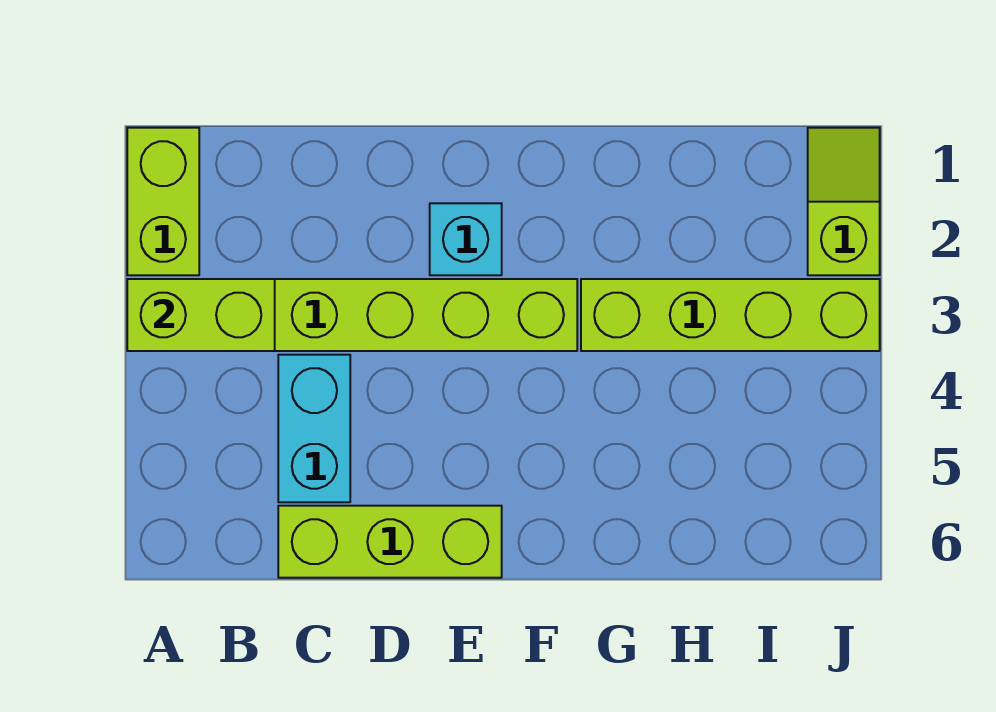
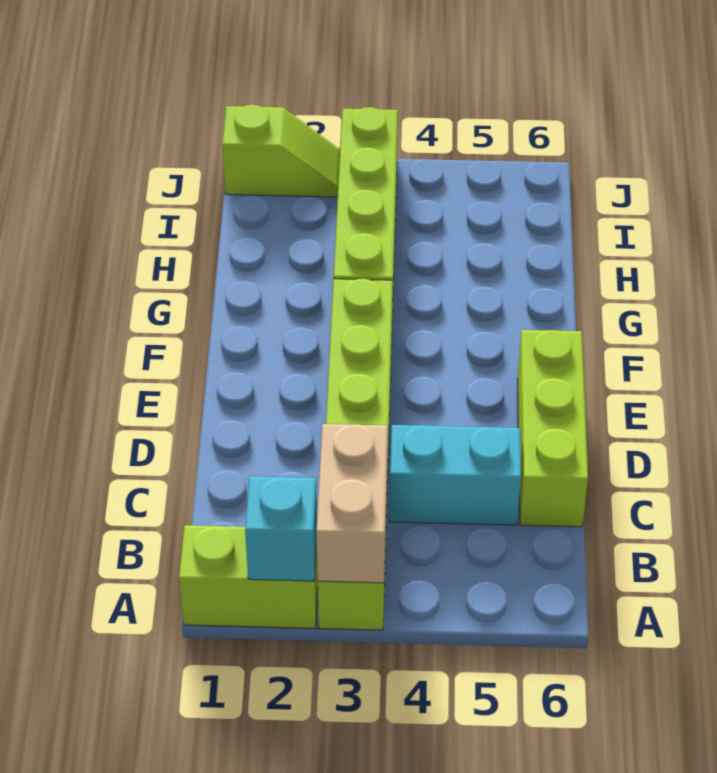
lime brick A3:B3 level 2 -> tan brick A3:B3 level 2
cyan brick E2 level 1 -> cyan brick A2 level 2
lime slope J1:J2 level 1 top 2 -> lime slope J1:J2 level 1 top 1

